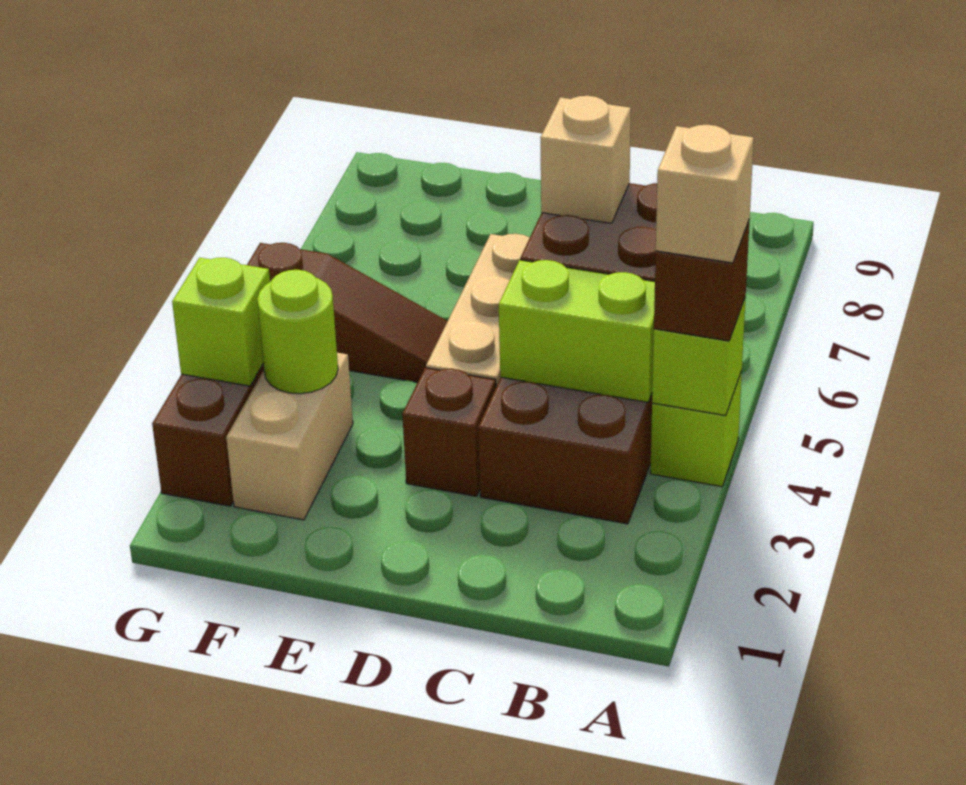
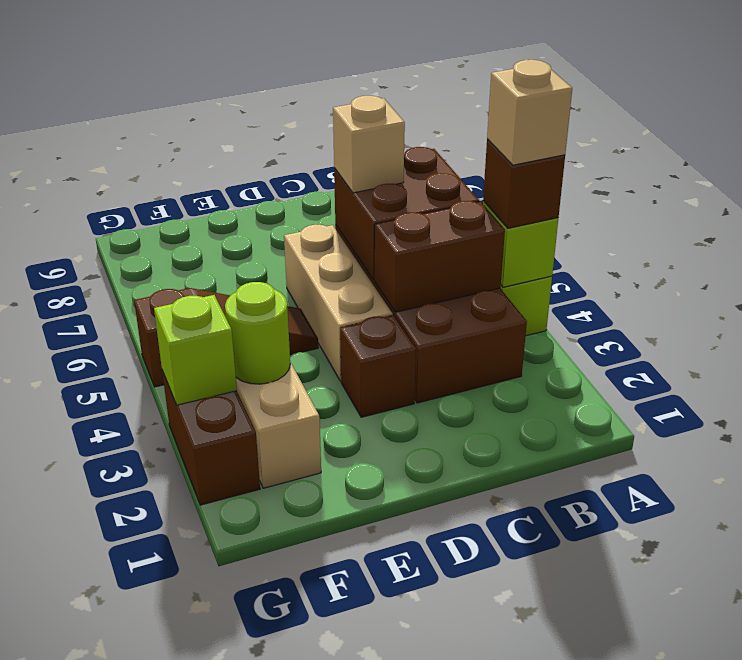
lime brick B4:C4 level 2 -> brown brick B4:C4 level 2

